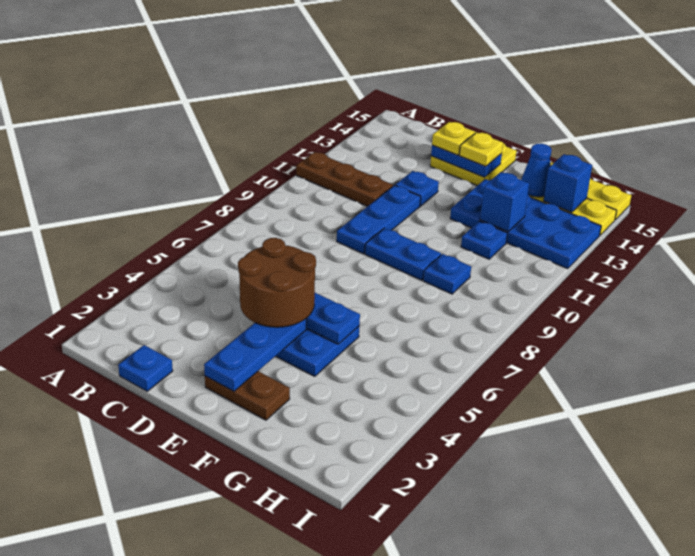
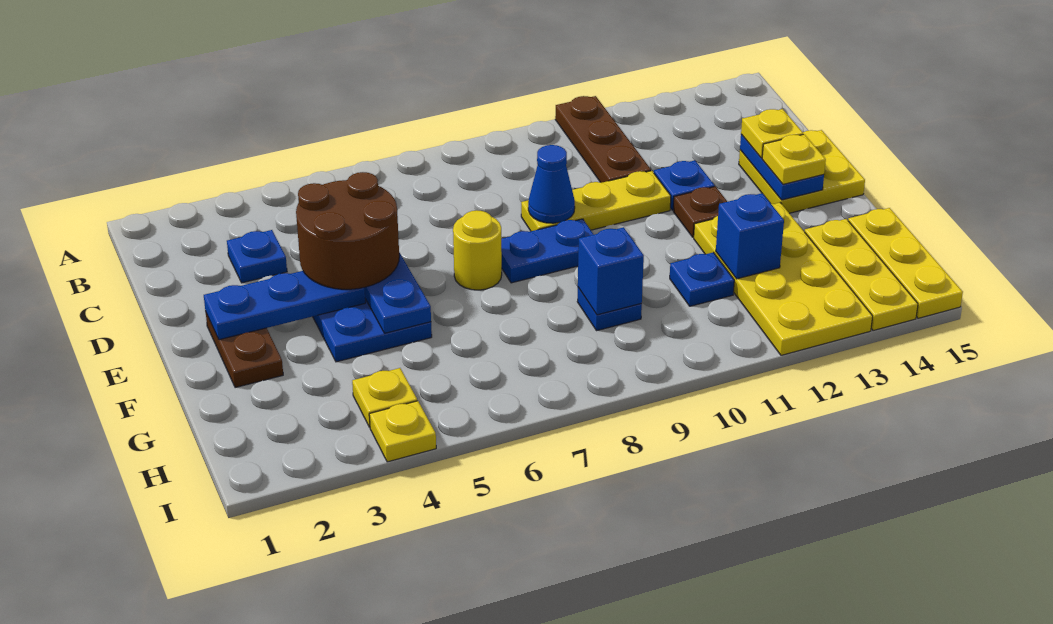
blue plate C1 level 1 -> blue plate C3 level 1
blue plate D9:D11 level 1 -> yellow plate D9:D11 level 1
none -> yellow round brick E7 level 1
blue plate E9:F9 level 1 -> blue plate E8:E9 level 1
none -> brown plate E12 level 1
blue plate F12:I13 level 1 -> yellow plate F12:I13 level 1
blue cone G14 level 2 -> blue cone D9 level 2
none -> yellow plate H4 level 1
blue brick H14 level 2 -> blue brick G9 level 2
none -> yellow plate I4 level 1

